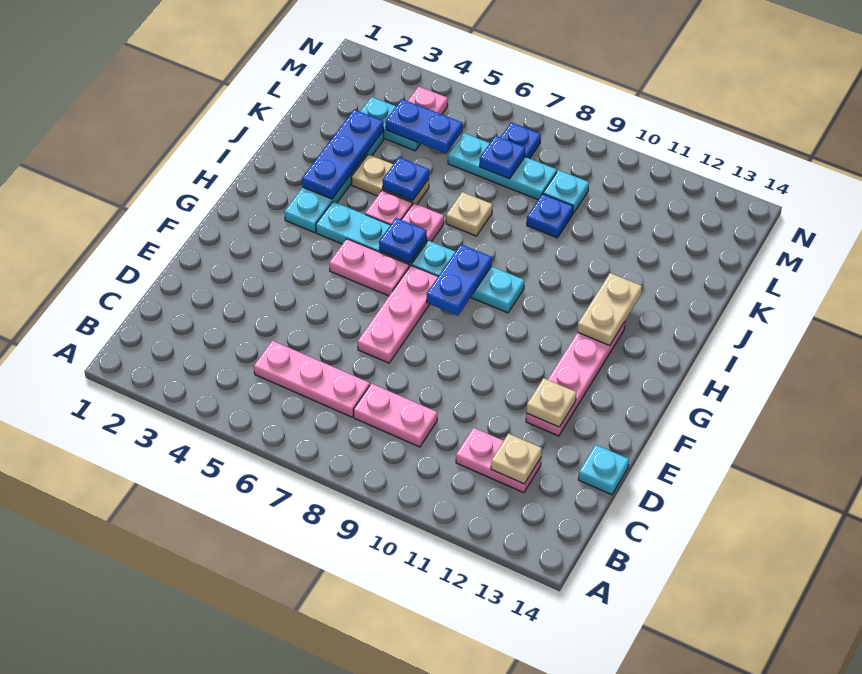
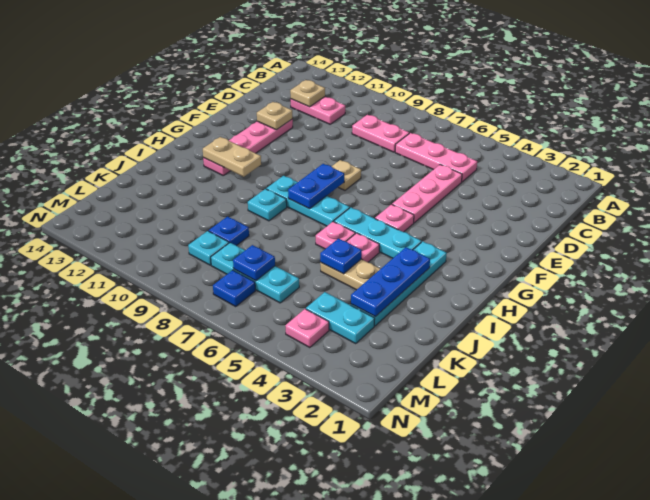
cyan plate D14 level 1 -> cyan plate I9 level 1
pink plate E7:G7 level 1 -> pink plate D5:F5 level 1
pink plate G5:G6 level 1 -> pink plate G5 level 1
blue plate H6 level 2 -> none
tan plate H12:I12 level 2 -> tan plate H11:H12 level 2
tan plate J7 level 1 -> tan plate F8 level 1
blue plate L4:L5 level 2 -> none

